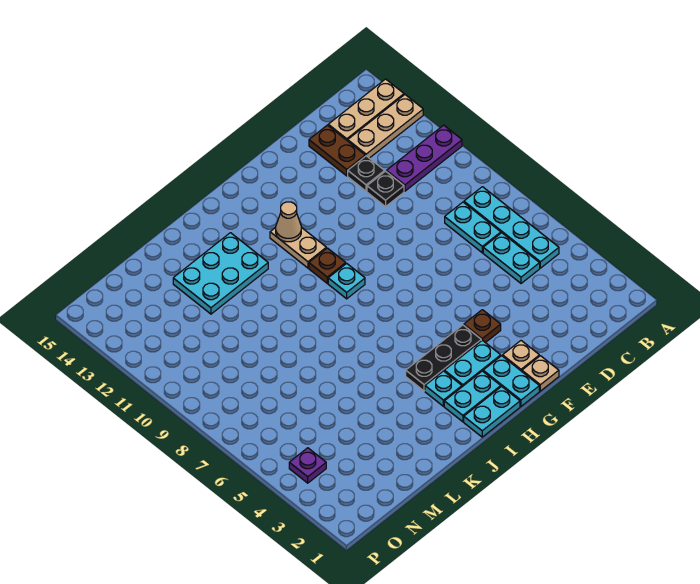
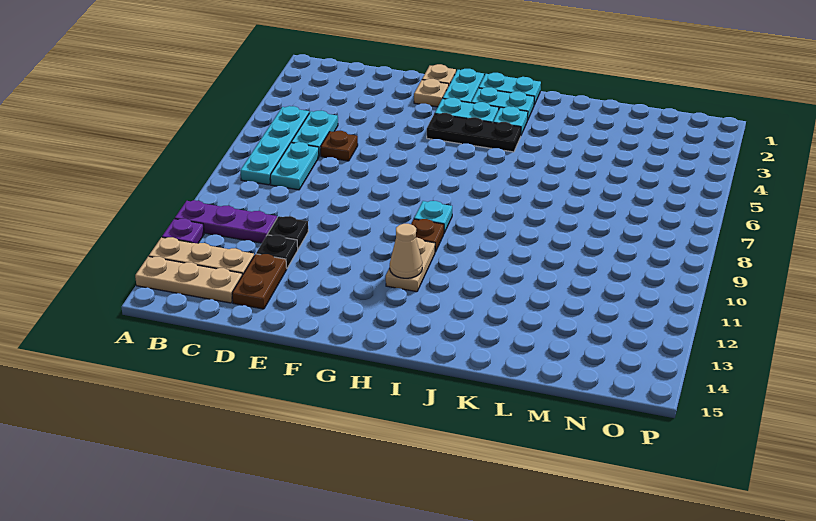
brown plate F4 level 1 -> brown plate D6 level 1
cyan plate J12:L13 level 1 -> none
purple plate O4 level 1 -> purple plate A12 level 1

